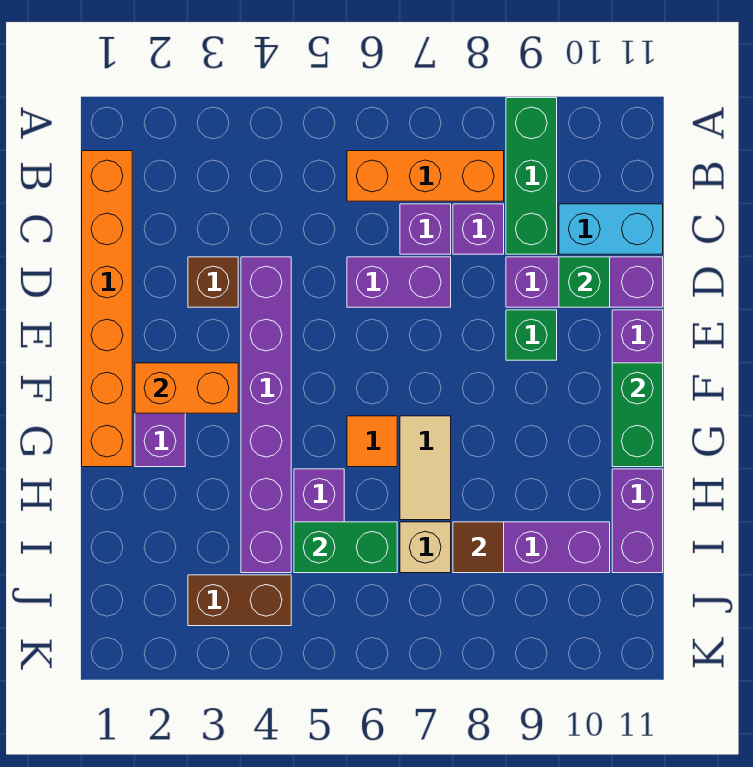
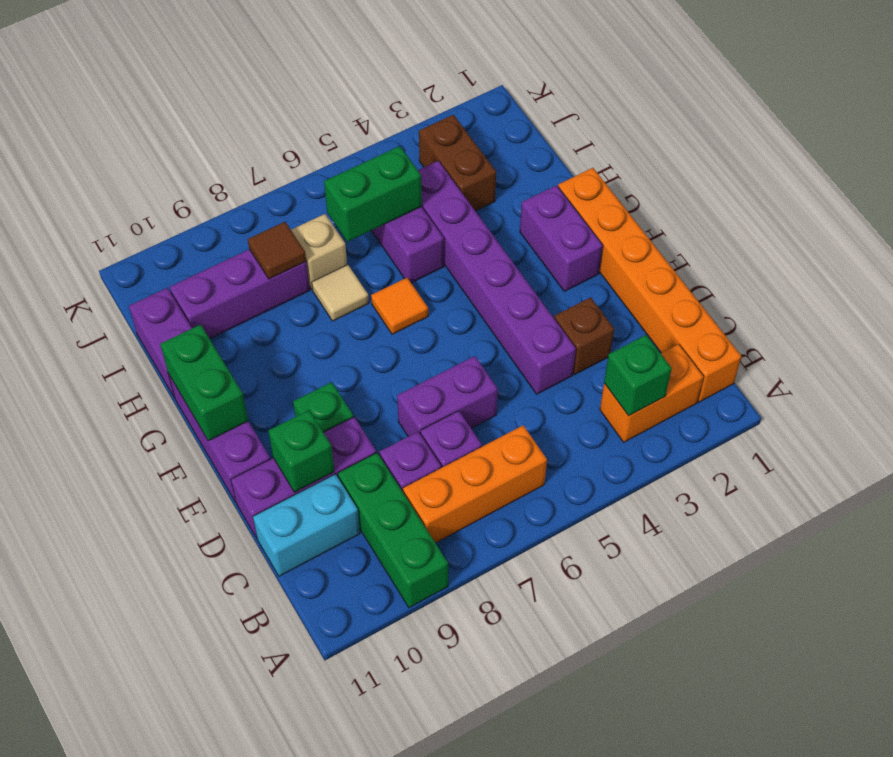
none -> green brick B3 level 2
orange brick F2:F3 level 2 -> orange brick B2:B3 level 1
tan tile G7:H7 level 1 -> tan tile H7 level 1
brown brick J3:J4 level 1 -> brown brick I3:J3 level 1

